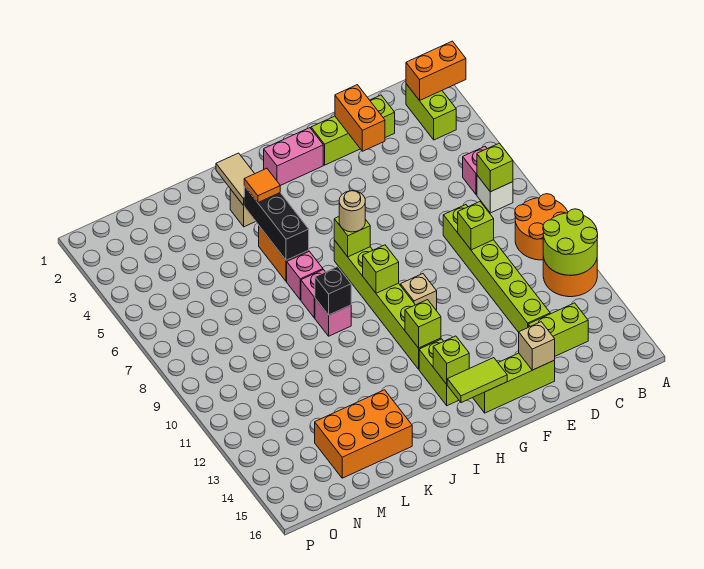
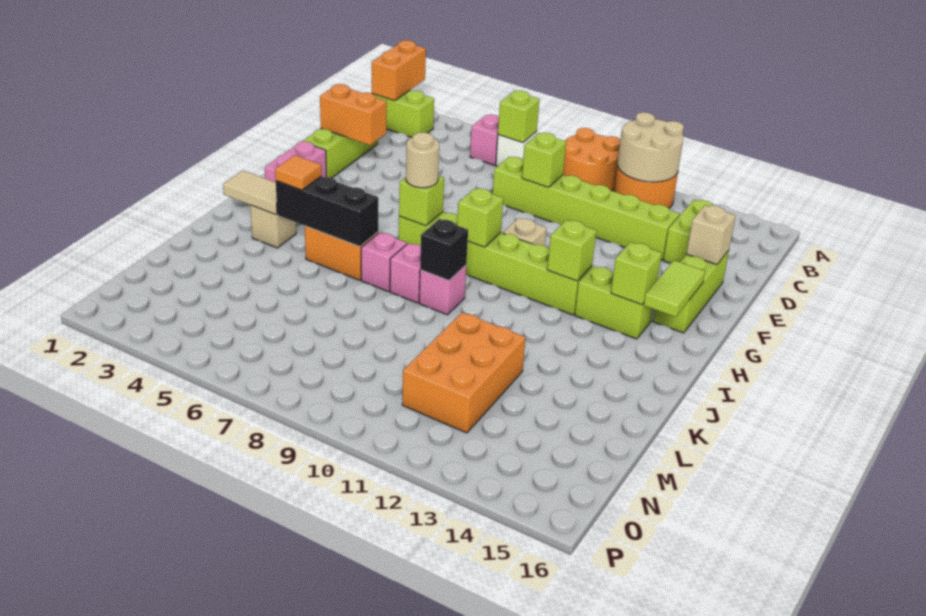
lime round brick A11:B12 level 2 -> tan round brick A11:B12 level 2
orange brick K14:M15 level 1 -> orange brick L11:N12 level 1

